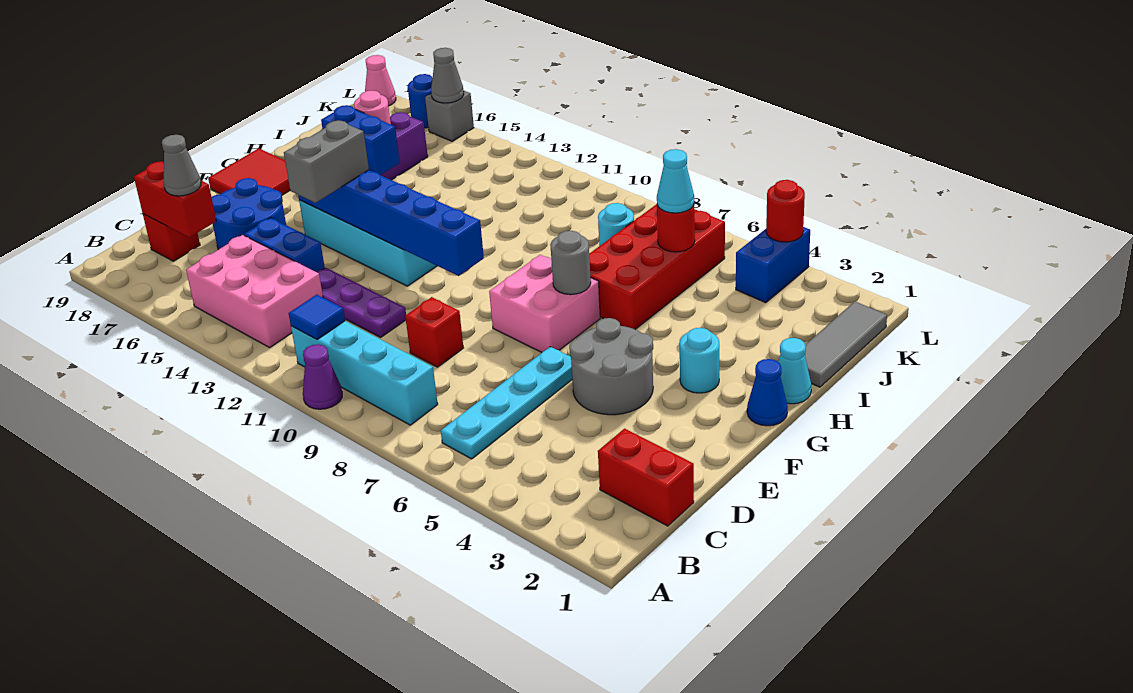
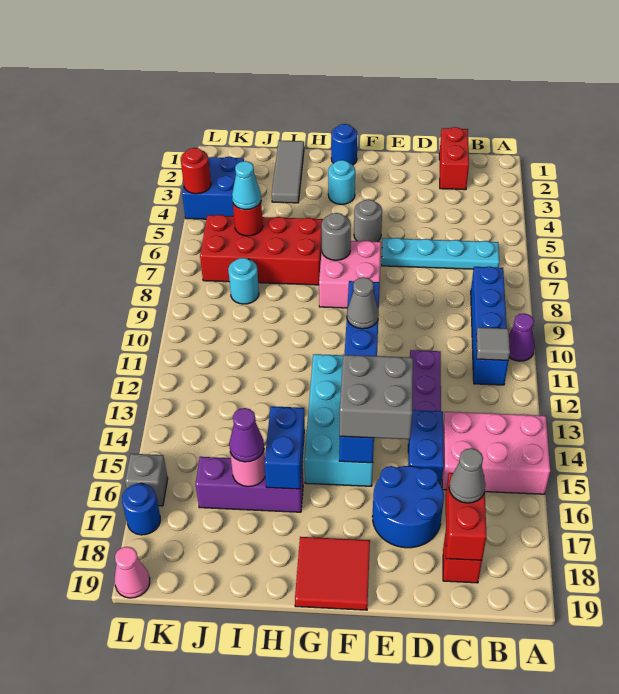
cyan brick B8:B11 level 1 -> blue brick B8:B11 level 1
blue tile B11 level 2 -> grey tile B11 level 2
pink brick B13:C15 level 1 -> pink brick A14:C15 level 1
red brick D9 level 1 -> none
grey round brick E4:F5 level 1 -> grey round brick F5 level 1
grey brick E14:F14 level 3 -> grey brick E14:F15 level 3
blue cone G1 level 1 -> blue round brick G1 level 1
cyan cone H1 level 1 -> none
grey tile I1:K1 level 1 -> grey tile I1:I3 level 1
none -> purple cone I16 level 3
blue brick K4:L4 level 1 -> blue brick K3:L4 level 1
grey cone L16 level 2 -> grey cone F11 level 3

